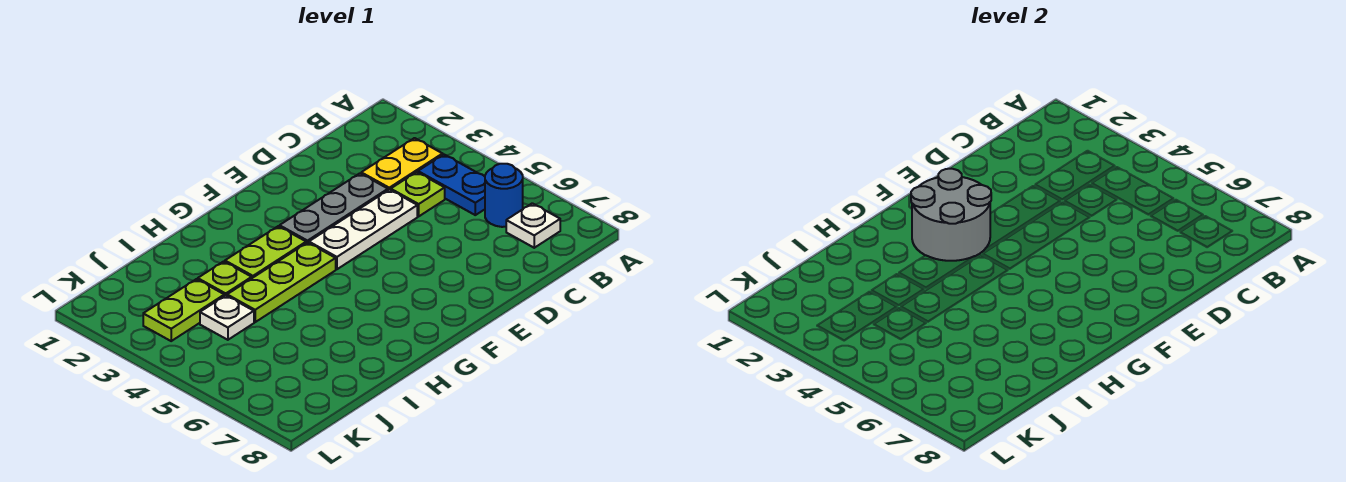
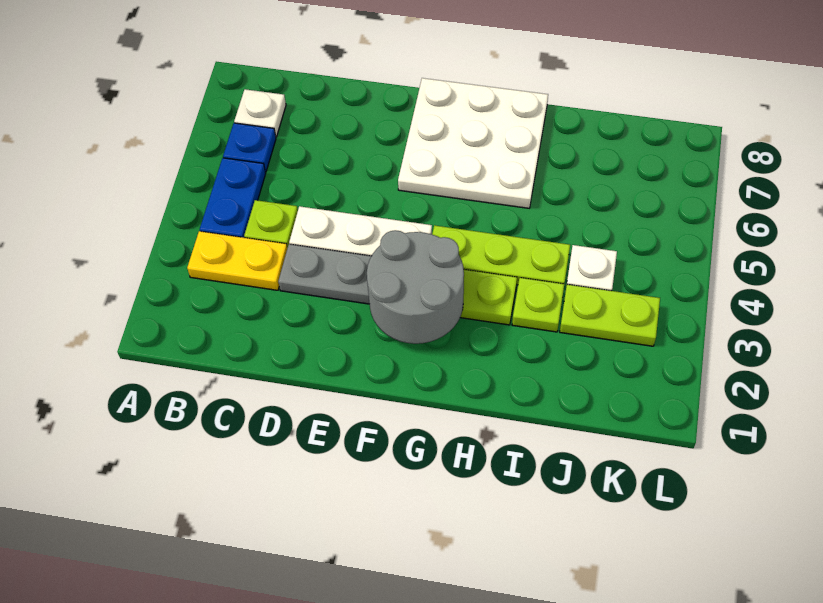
blue round brick B6 level 1 -> blue plate B6 level 1
none -> white plate F6:H8 level 1

